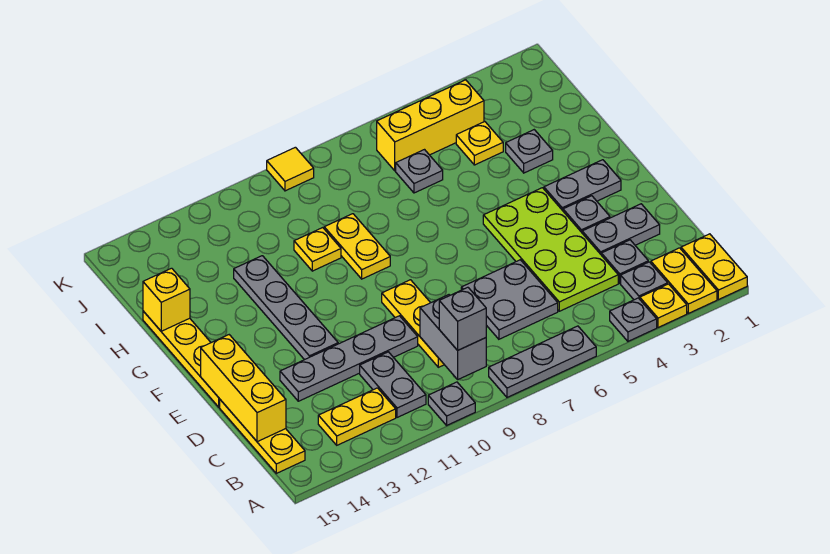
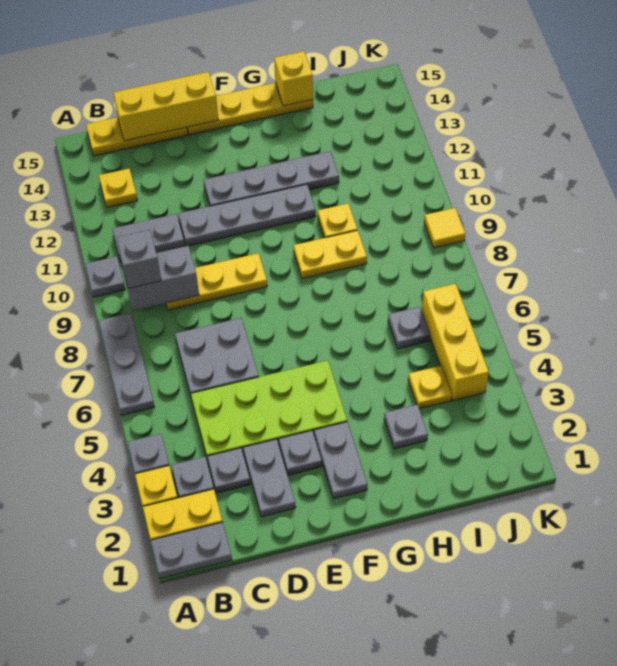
yellow plate A1:B1 level 1 -> grey plate A1:B1 level 1
yellow plate B12:B13 level 1 -> yellow plate B13 level 1
grey plate D10:D13 level 1 -> grey plate D11:G11 level 1

